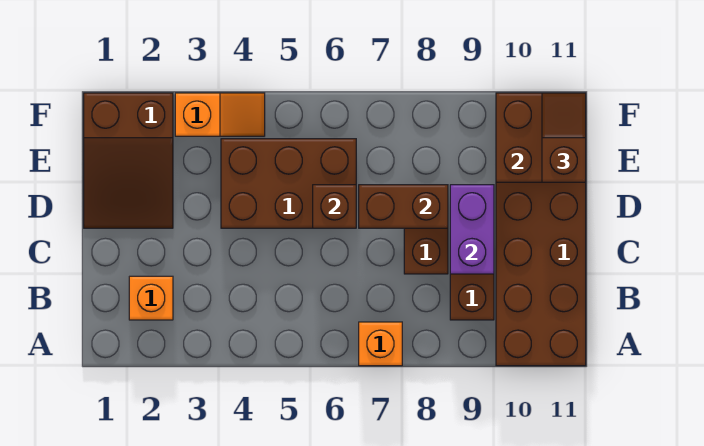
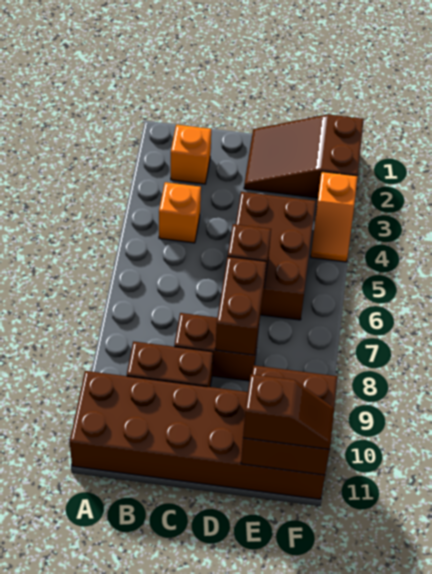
orange brick A7 level 1 -> orange brick B4 level 1
purple brick C9:D9 level 2 -> none

